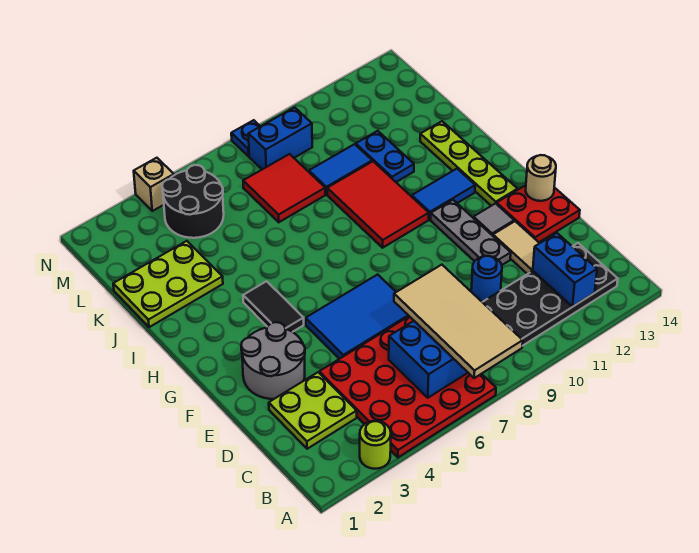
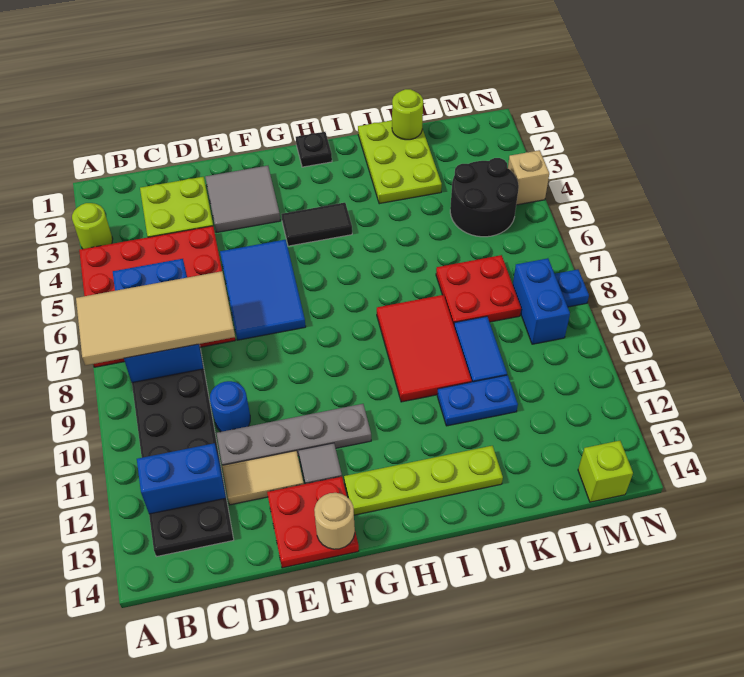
grey round brick E2:F3 level 1 -> grey tile E2:F3 level 1
grey plate E11:G11 level 1 -> grey plate D11:G11 level 1
none -> black plate H1 level 1
red tile H9:J10 level 1 -> red tile I8:J10 level 1
blue tile H11:H12 level 1 -> none
none -> lime round brick K1 level 2
red tile K7:L8 level 1 -> red plate K7:L8 level 1
none -> lime brick M14 level 1

